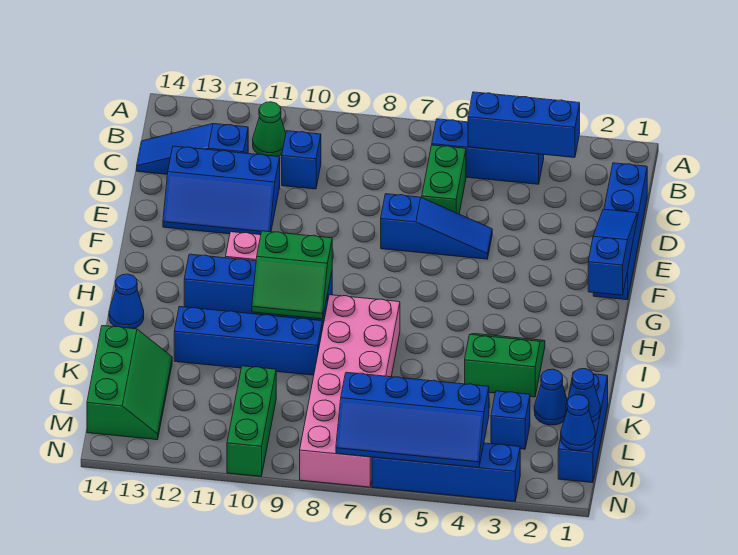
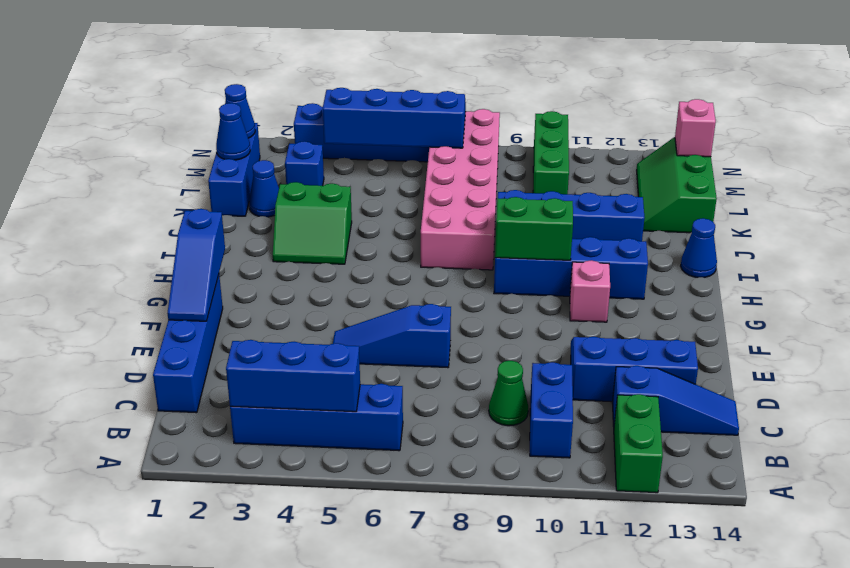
blue brick B4:B6 level 1 -> blue brick B3:B6 level 1
green cone B11 level 1 -> green cone C9 level 1
green brick C6:D6 level 1 -> green brick A12:B12 level 1
blue brick C10 level 1 -> blue brick B10:C10 level 1
none -> pink brick M14 level 2

